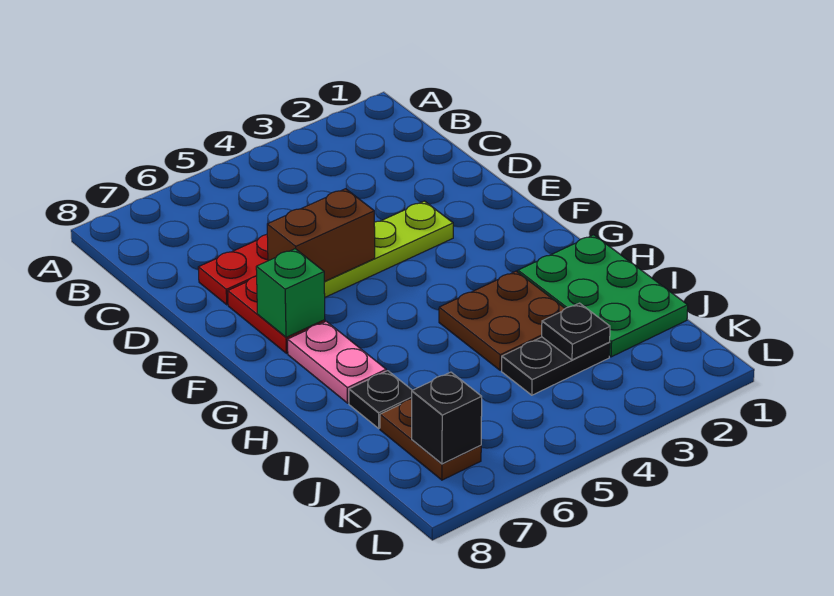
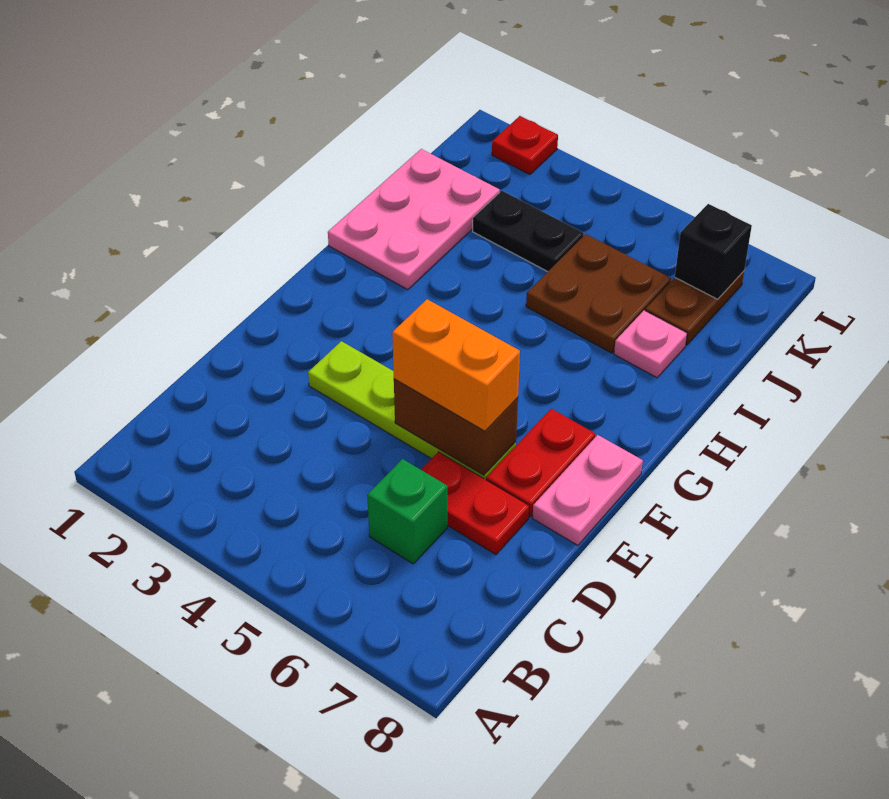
none -> orange brick E5:E6 level 3
green brick F7 level 2 -> green brick C6 level 1
pink plate G7:H7 level 1 -> pink plate E8:F8 level 1
green plate H1:J2 level 1 -> pink plate H1:J2 level 1
brown plate H3:I4 level 1 -> brown plate I5:J6 level 1
black plate I7 level 1 -> pink plate I7 level 1
black plate J3 level 2 -> none
none -> red plate L2 level 1

